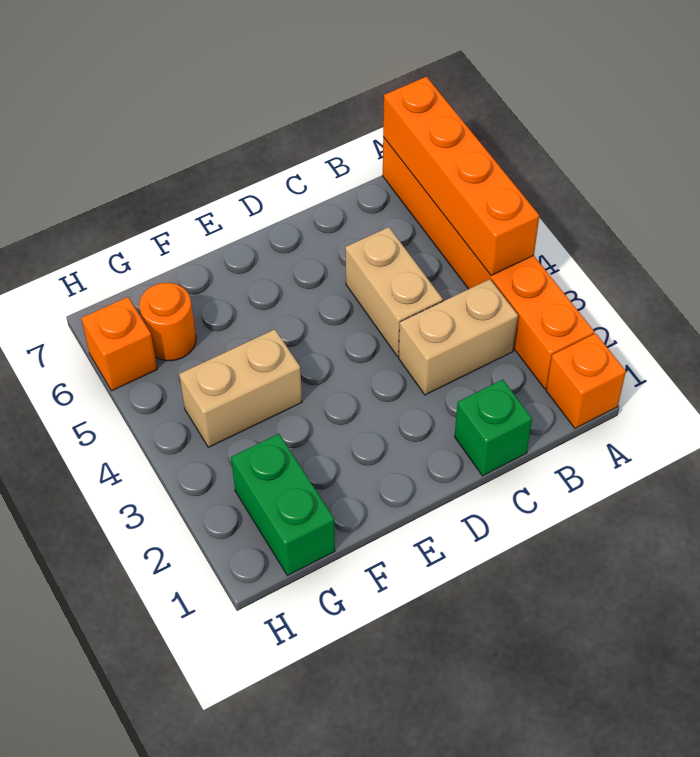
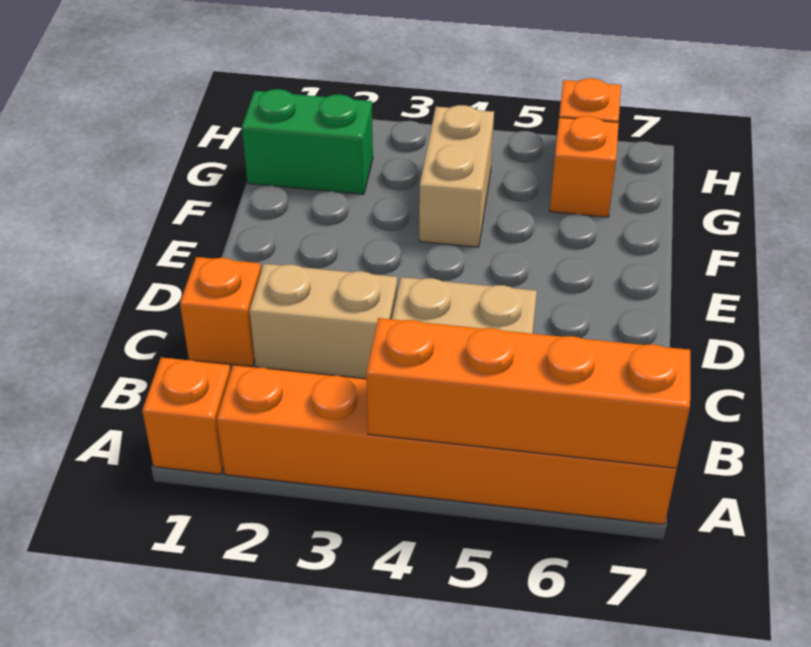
tan brick B3:C3 level 1 -> tan brick C2:C3 level 1
green brick C1 level 1 -> orange brick C1 level 1
orange round brick G6 level 1 -> orange brick G6 level 1

